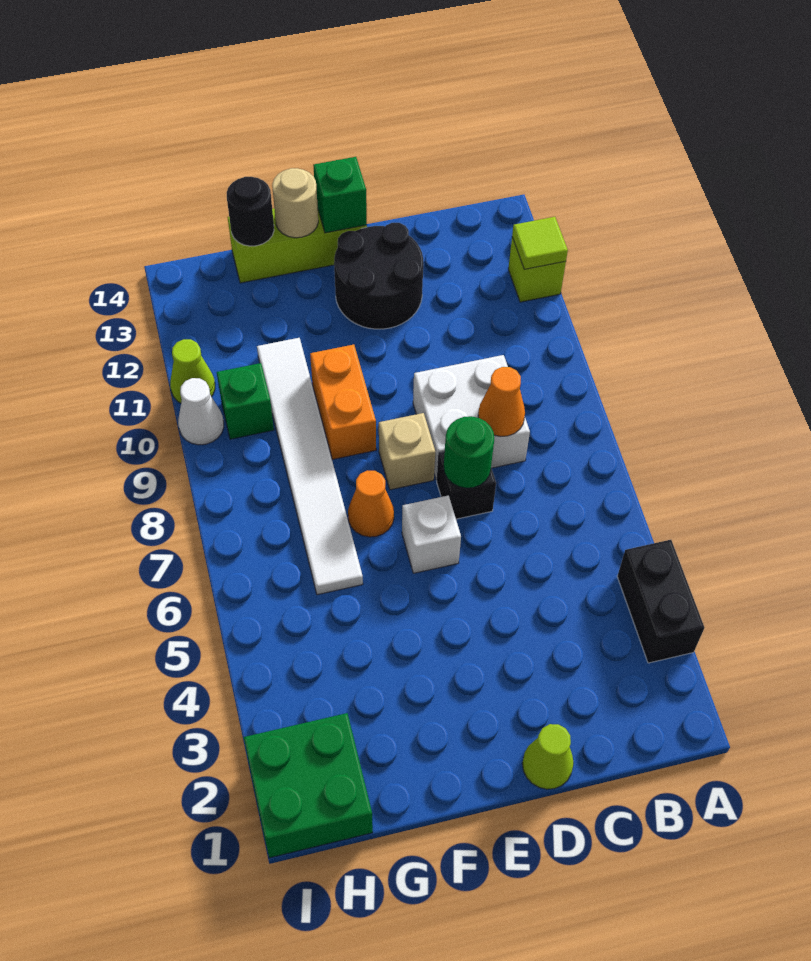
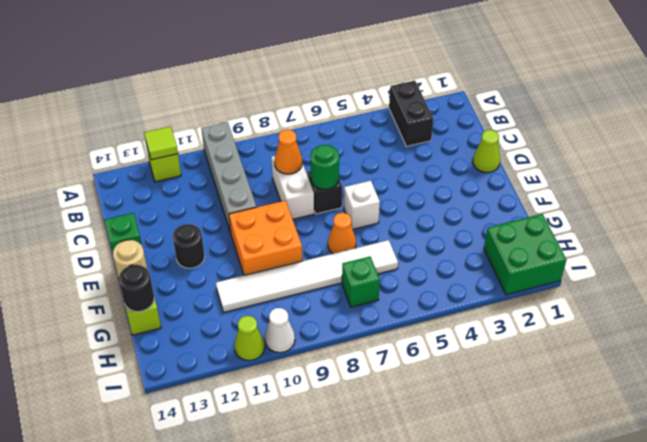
black brick A3:A4 level 1 -> black brick A3:B3 level 1
none -> grey brick A10:D10 level 1
white brick C8:D9 level 1 -> white brick C8:D8 level 1
black round brick D12:E13 level 1 -> black round brick E12 level 1
tan brick E8 level 1 -> none
orange brick F9:F10 level 1 -> orange brick E9:F10 level 1
green brick H10 level 1 -> green brick H7 level 1

